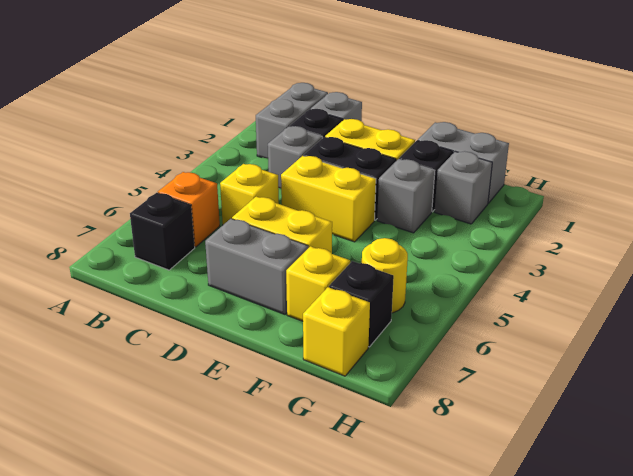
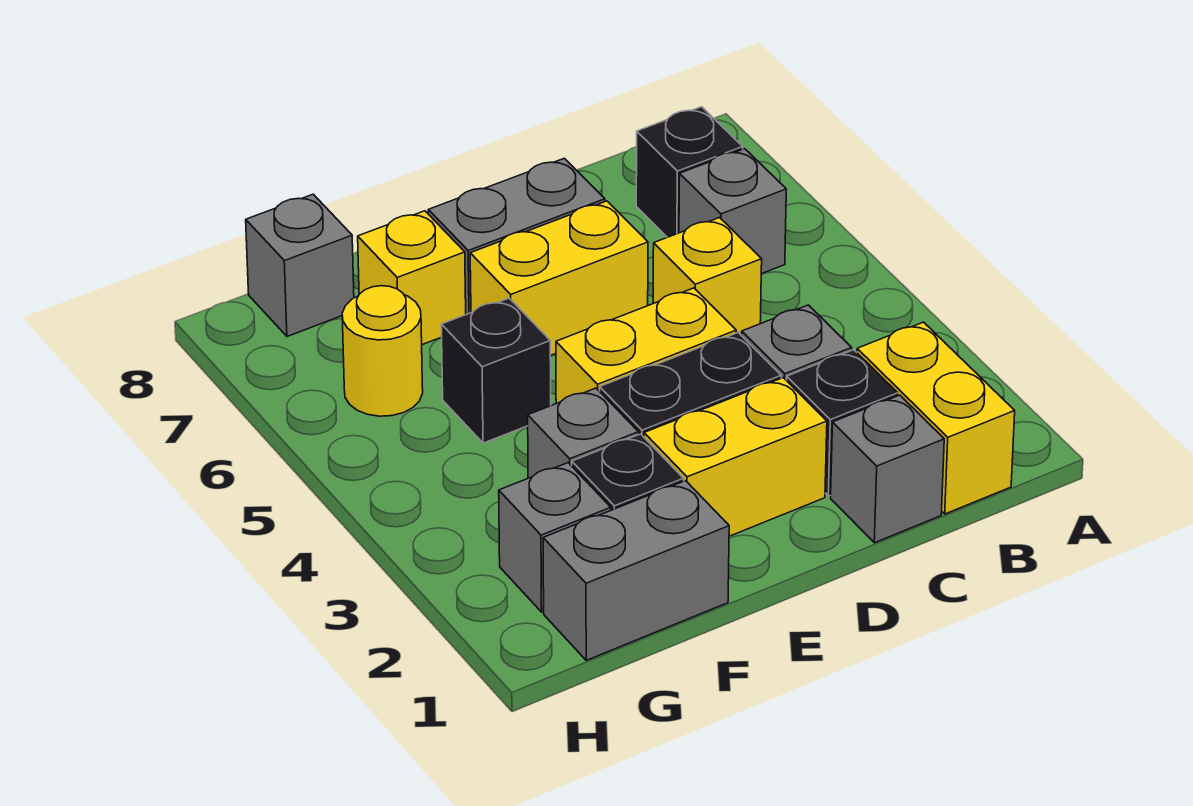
grey brick B1:B2 level 1 -> yellow brick B1:B2 level 1
orange brick B6 level 1 -> grey brick B6 level 1
black brick G7 level 1 -> black brick F5 level 1
yellow brick G8 level 1 -> grey brick G8 level 1

